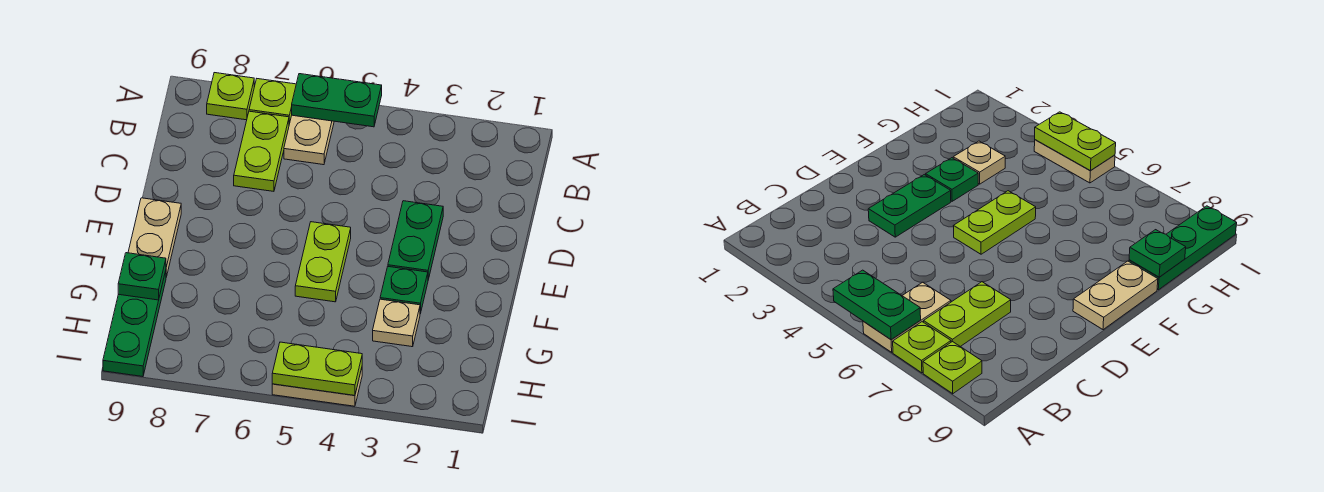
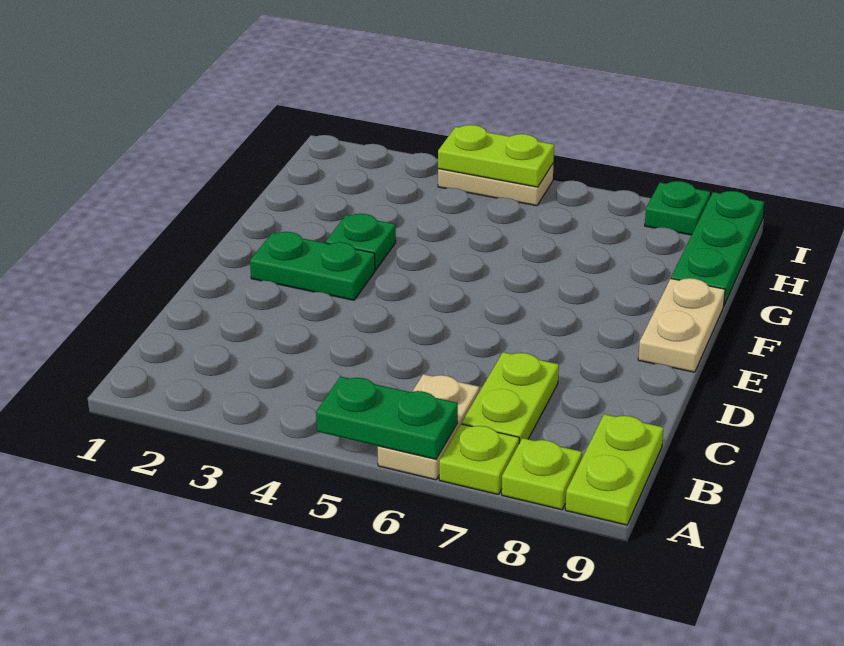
green plate D3:E3 level 1 -> green plate E2:E3 level 1
lime plate E5:F5 level 1 -> lime plate A9:B9 level 1
tan plate G3 level 1 -> none
green plate G9 level 2 -> green plate I8 level 1

